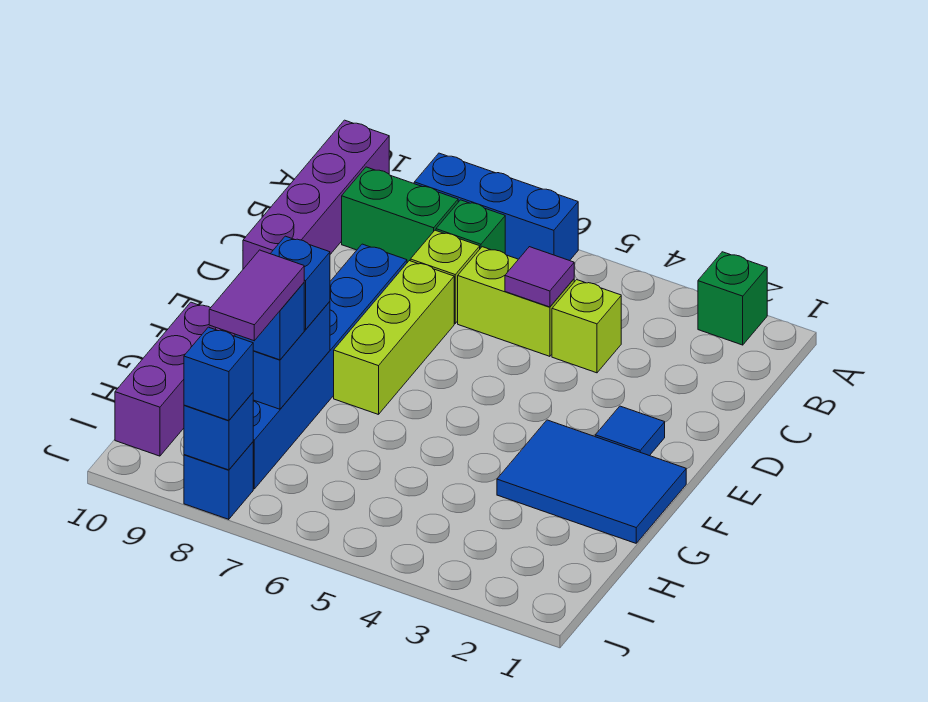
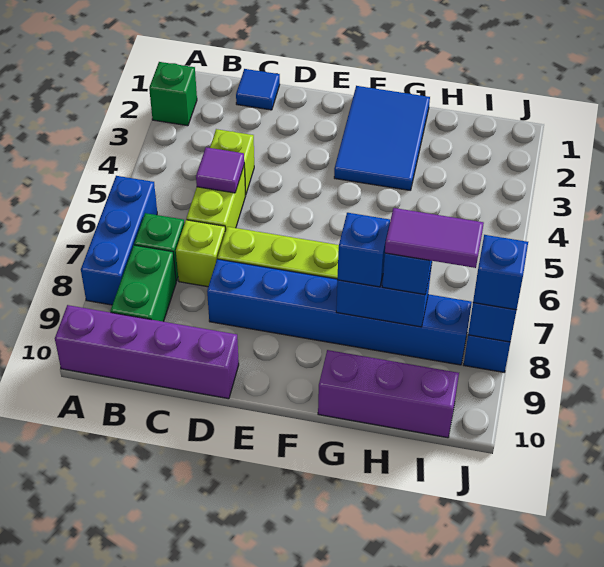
blue tile E2 level 1 -> blue tile C1 level 1

